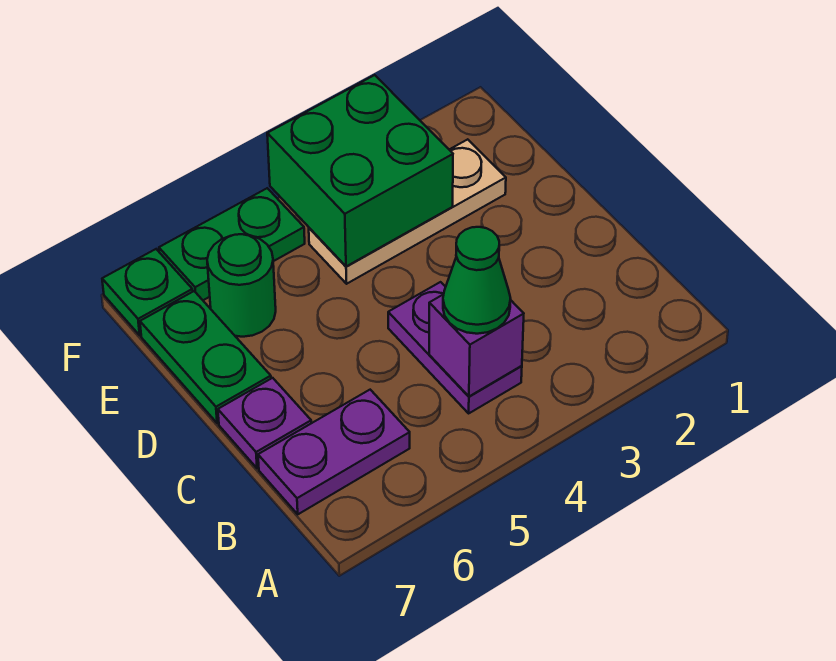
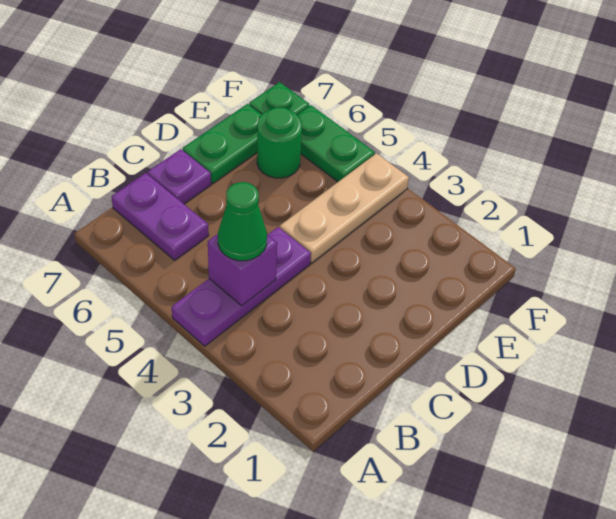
purple plate B4:C4 level 1 -> purple plate A4:C4 level 1
tan plate E2:E4 level 1 -> tan plate D4:F4 level 1
green brick E3:F4 level 2 -> none

